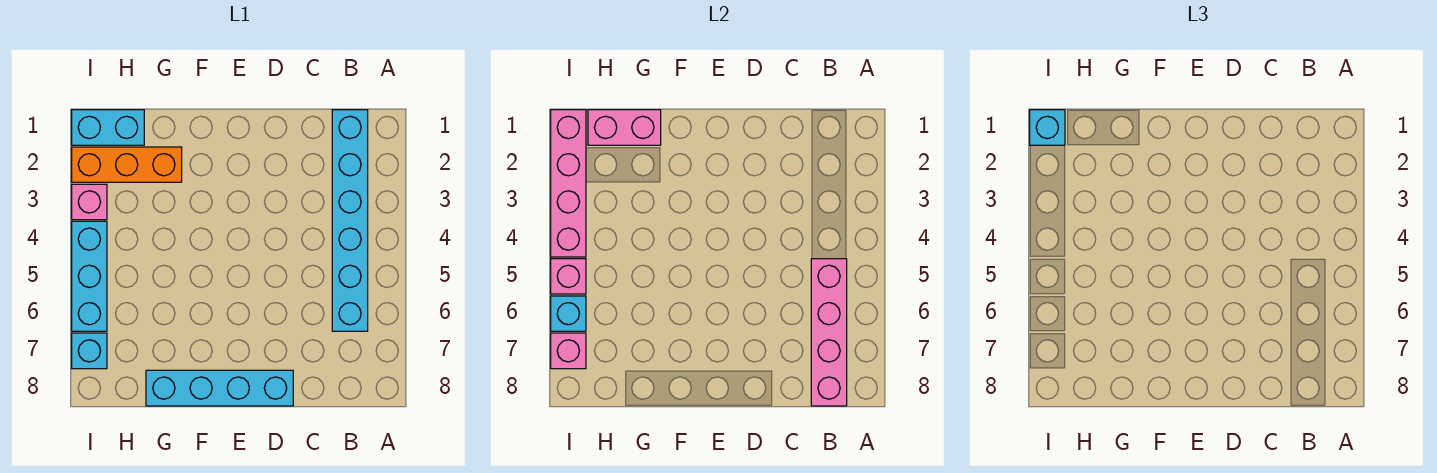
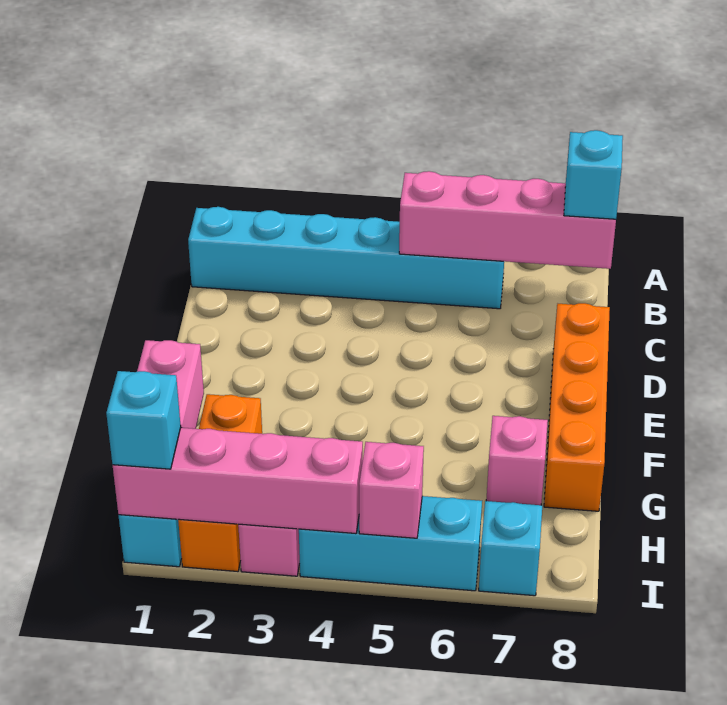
cyan brick D8:G8 level 1 -> orange brick D8:G8 level 1
cyan brick I6 level 2 -> cyan brick B8 level 3
pink brick I7 level 2 -> pink brick G7 level 1

